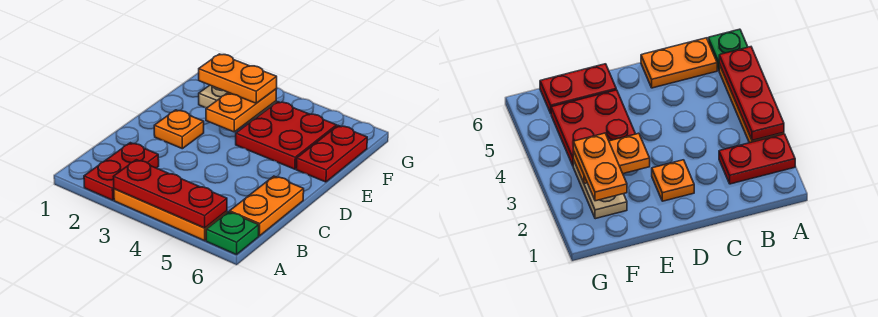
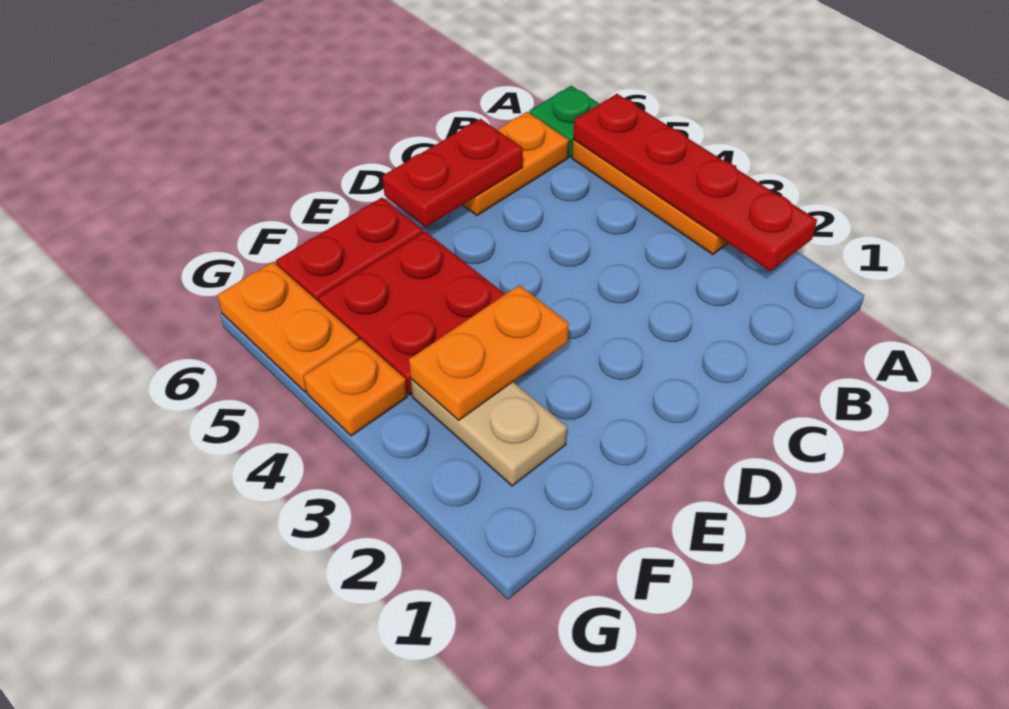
red plate A2:B2 level 1 -> red plate C6:D6 level 2
red plate A3:A5 level 2 -> red plate A2:A5 level 2
orange plate D2 level 1 -> orange plate G4 level 1
orange plate F2:F3 level 3 -> orange plate G5:G6 level 1

